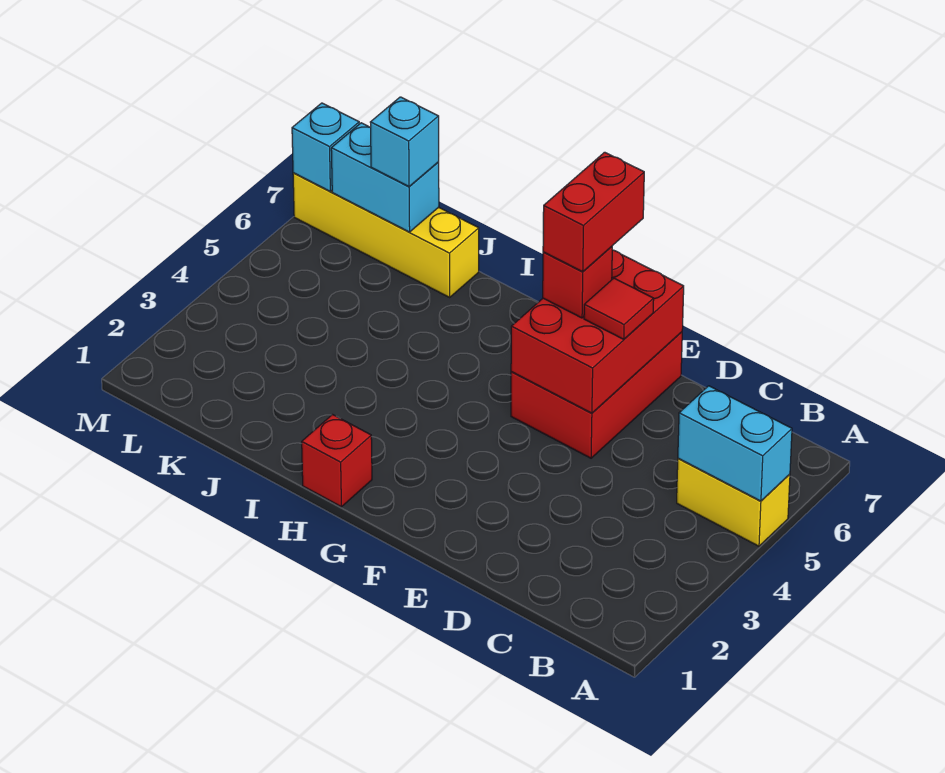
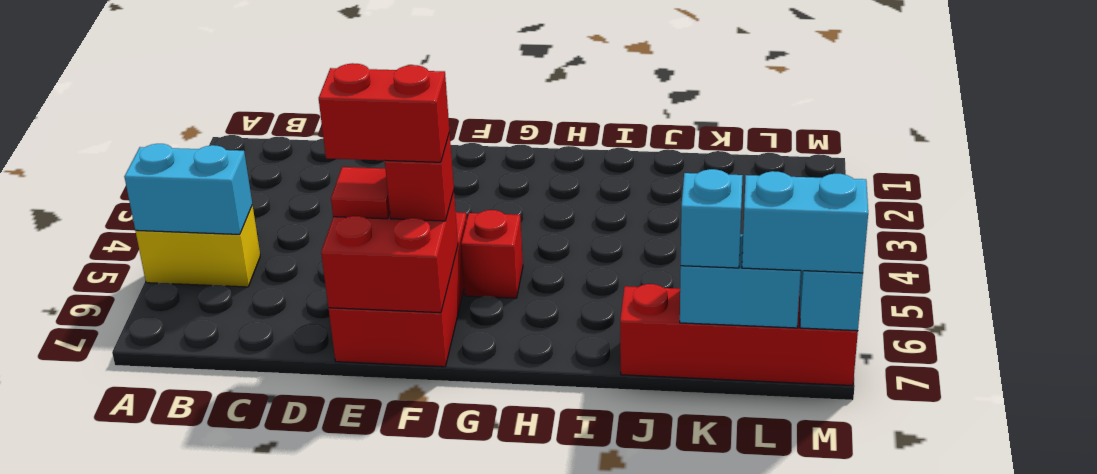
red brick E5:F7 level 2 -> red brick E6:F7 level 2
red brick F6:F7 level 4 -> red brick E6:F6 level 4
red brick H1 level 1 -> red brick G5 level 1
yellow brick J7:M7 level 1 -> red brick J7:M7 level 1
none -> cyan brick L7:M7 level 3

